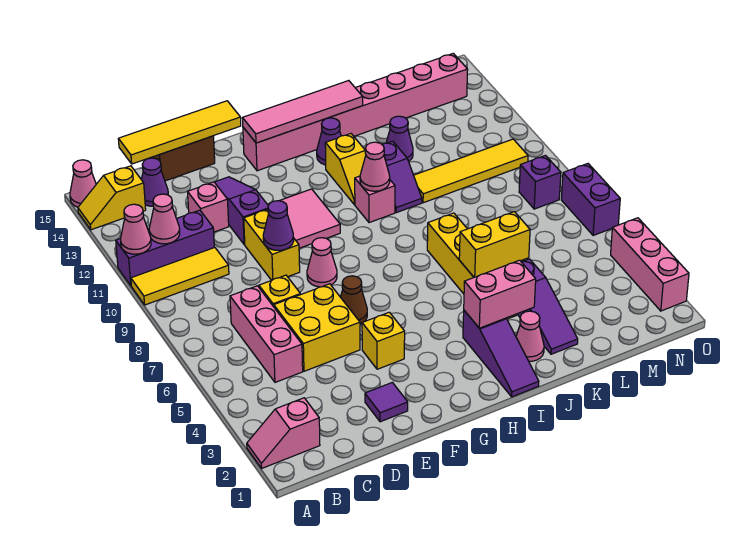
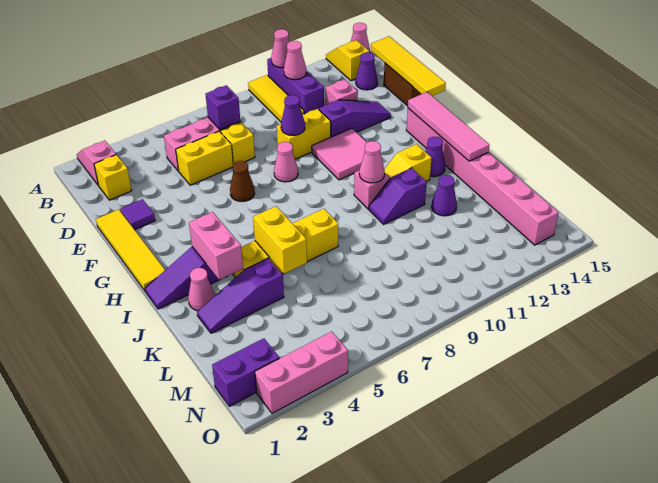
yellow brick D5:E6 level 1 -> yellow brick D5:D6 level 1
yellow brick F4 level 1 -> yellow brick C2 level 1
yellow tile K10:N10 level 1 -> yellow tile E1:H1 level 1
purple brick N8 level 1 -> purple brick C7 level 2
purple brick O6:O7 level 1 -> purple brick N1:N2 level 1

